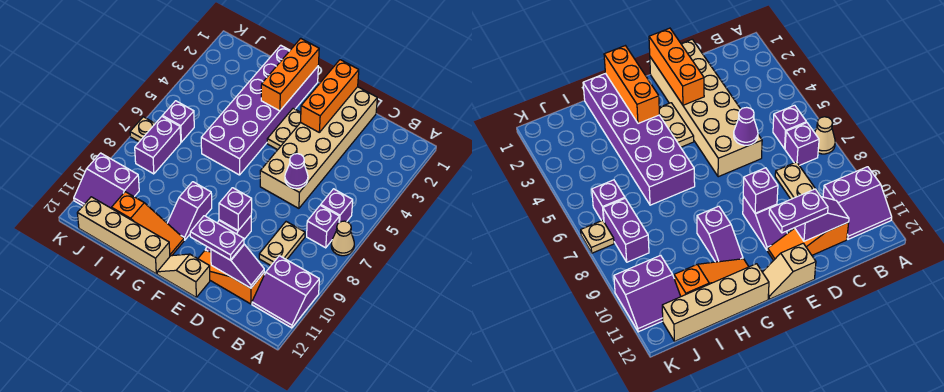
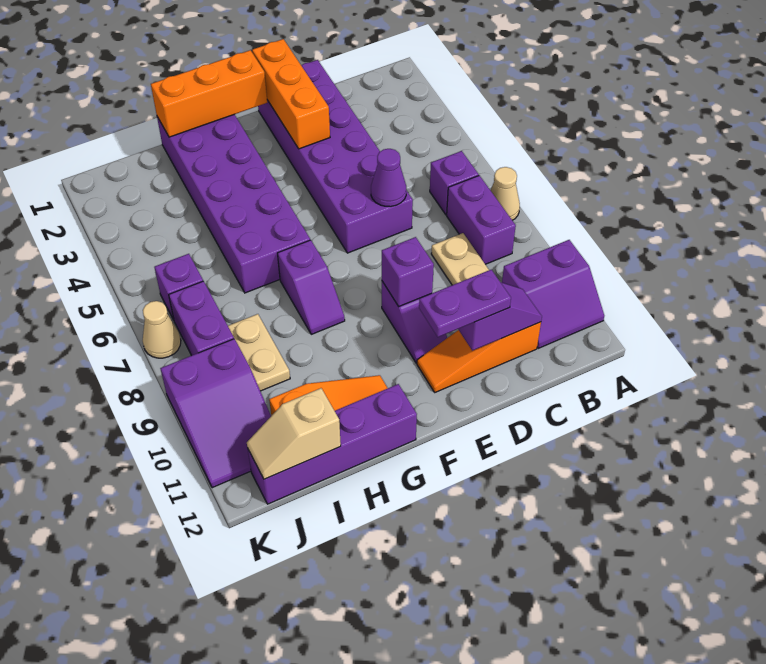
purple brick B7 level 1 -> purple brick B7:B8 level 1
tan brick D1:E6 level 1 -> purple brick D1:E6 level 1
tan slope E12:F12 level 1 top E -> tan slope I12:J12 level 2 top I
tan plate F3:F4 level 1 -> tan plate I8:I9 level 1
orange brick G1:G3 level 2 -> orange brick F1:H1 level 2
purple slope G9:G10 level 1 top 9 -> purple slope G7:G8 level 1 top 7
tan brick G12:J12 level 1 -> purple brick G12:J12 level 1
purple slope J10:K11 level 1 top 10 -> purple slope J9:K11 level 1 top 9
tan plate K7 level 1 -> tan cone K7 level 1

